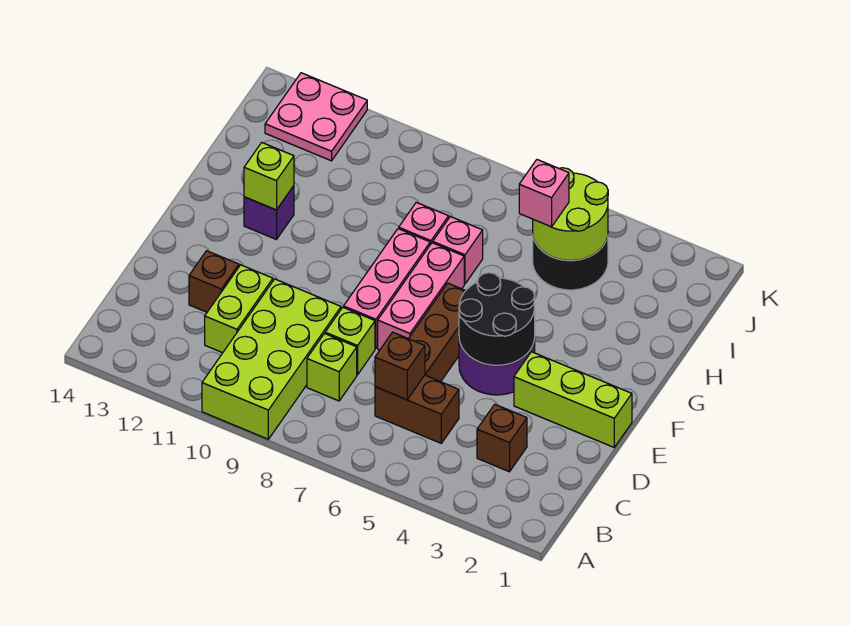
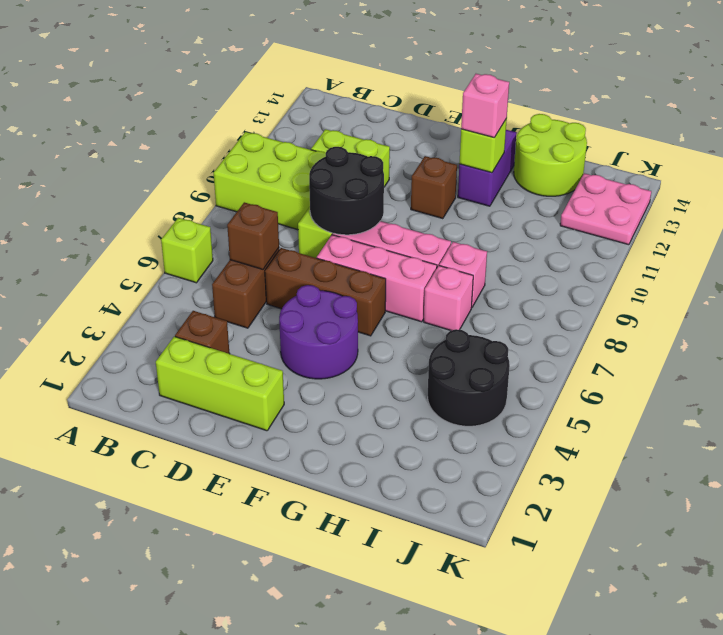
lime brick C8 level 1 -> lime brick A6 level 1
brown brick D12 level 1 -> brown brick F11 level 1
lime brick E1:E3 level 1 -> lime brick C2:E2 level 1
black round brick E4:F5 level 2 -> black round brick D8:E9 level 2
purple brick G12 level 1 -> purple brick G12:G13 level 1
lime round brick I4:J5 level 2 -> lime round brick H13:I14 level 1
pink brick I5 level 3 -> pink brick G12 level 3

